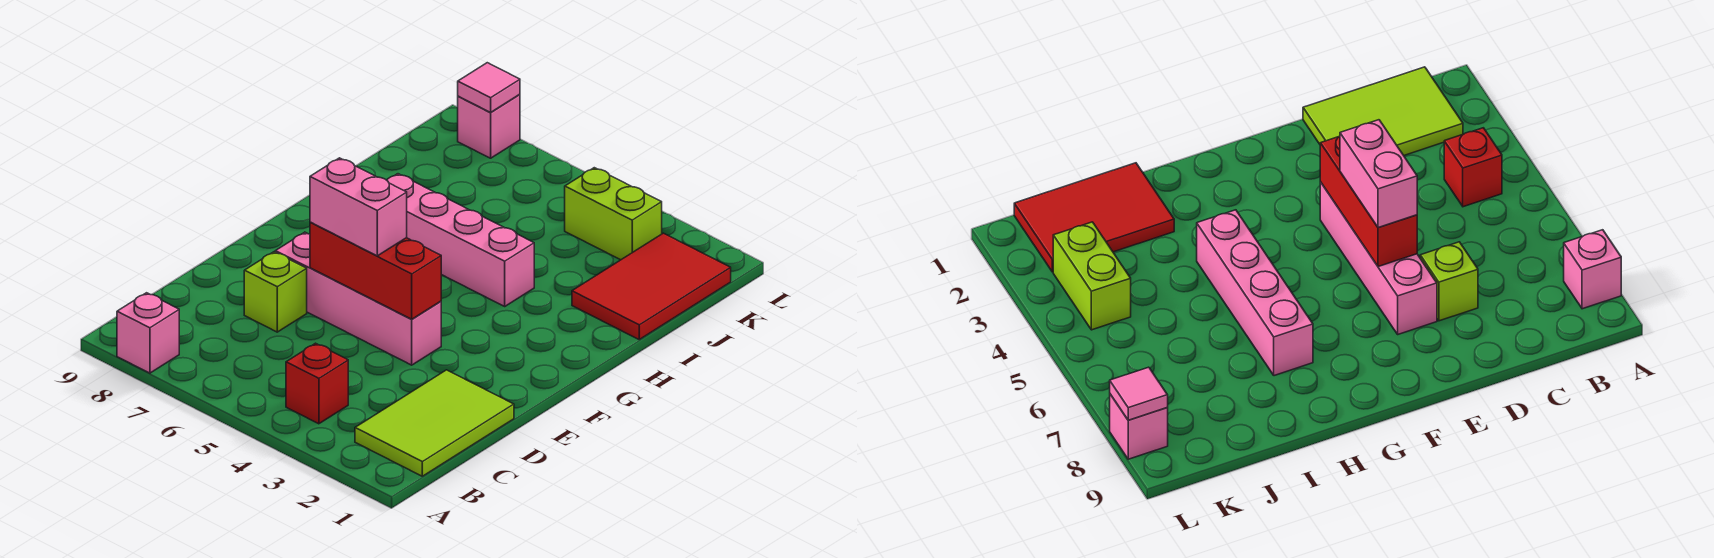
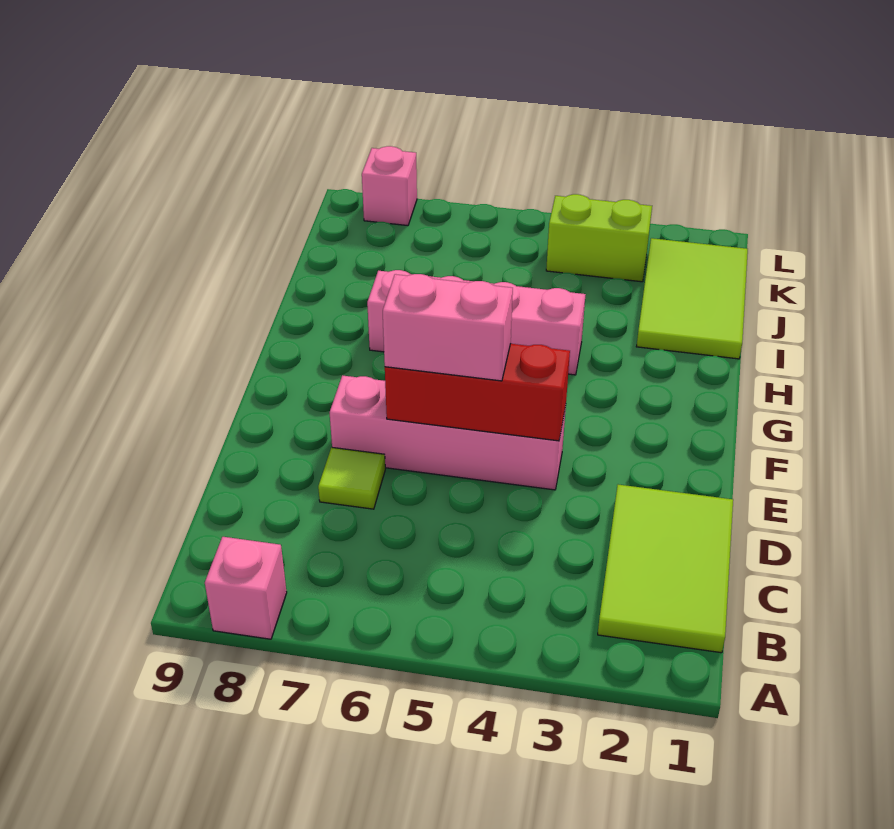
red brick B4 level 1 -> none
lime brick D7 level 1 -> lime tile D7 level 1
red tile I1:K2 level 1 -> lime tile I1:K2 level 1
pink tile L8 level 2 -> none

